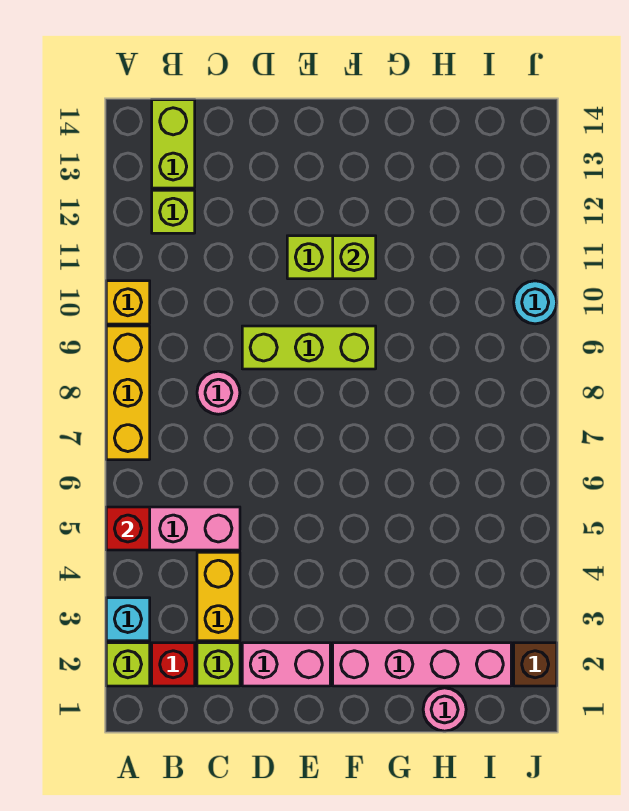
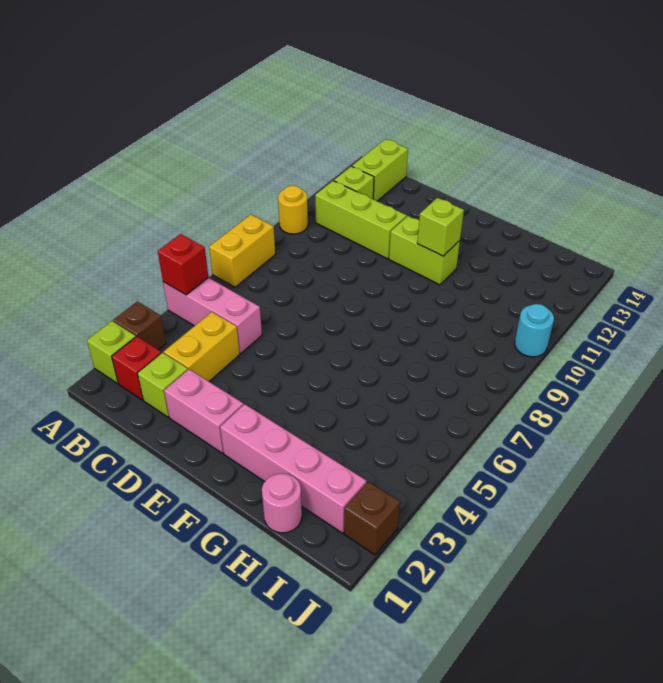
cyan brick A3 level 1 -> brown brick A3 level 1
yellow brick A7:A9 level 1 -> yellow brick A7:A8 level 1
yellow brick A10 level 1 -> yellow round brick A10 level 1
pink round brick C8 level 1 -> none
lime brick D9:F9 level 1 -> lime brick B11:D11 level 1

